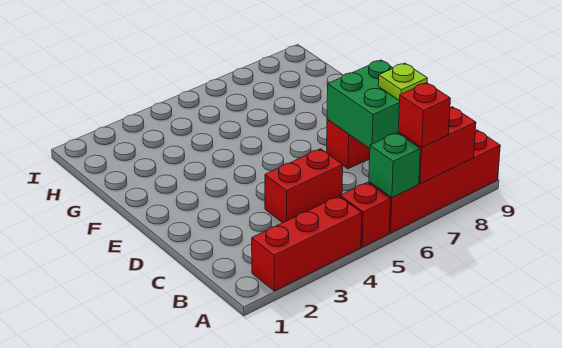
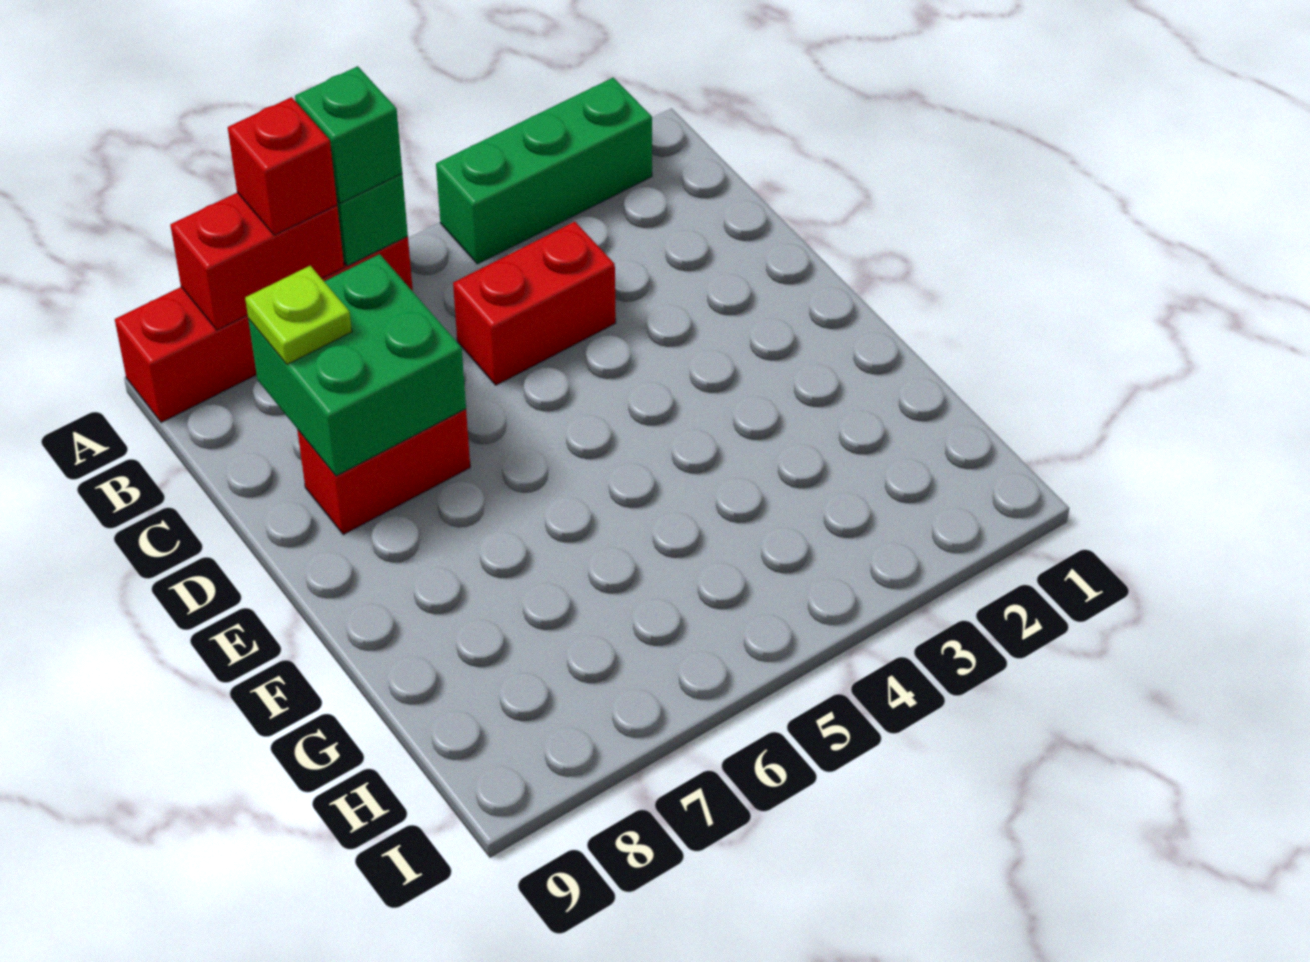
red brick A2:A4 level 1 -> green brick A2:A4 level 1
red brick A5 level 1 -> none
none -> green brick A6 level 3

